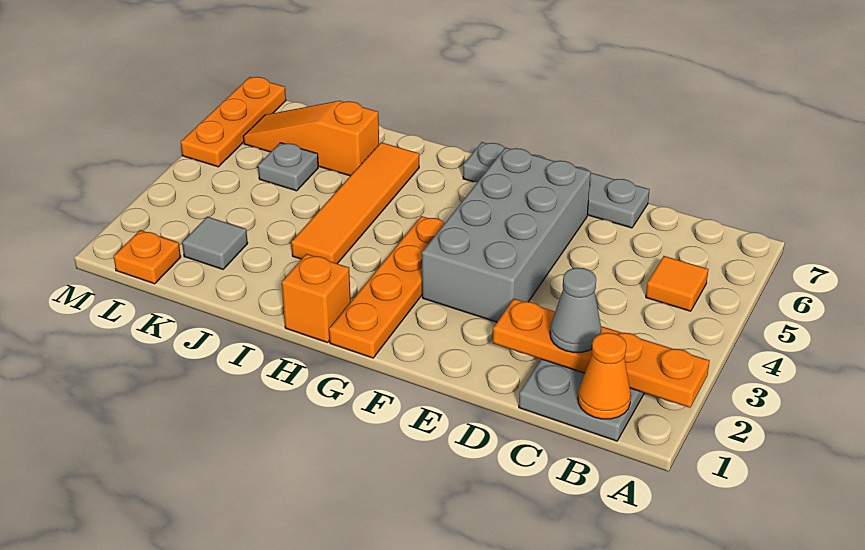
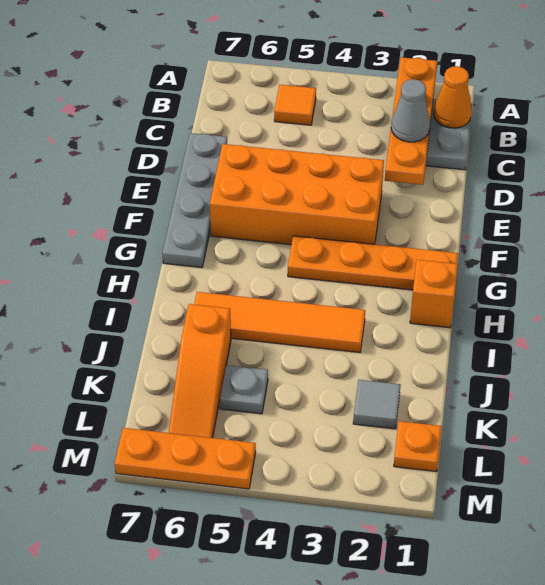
grey brick E3:F6 level 1 -> orange brick E3:F6 level 1

